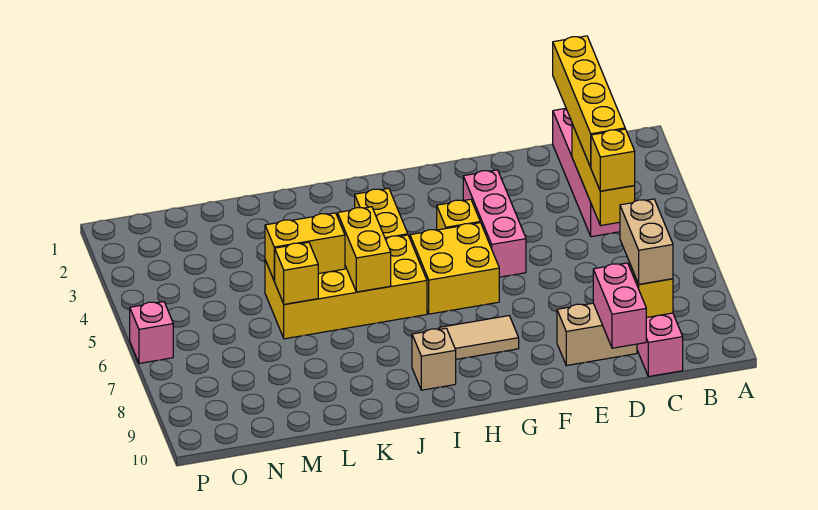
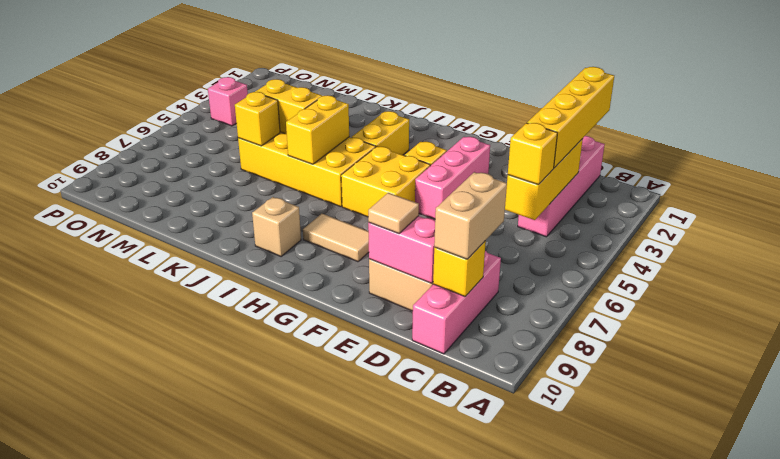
pink brick D9:D10 level 2 -> pink brick D9:E9 level 2
none -> tan tile E9 level 3
pink brick P6 level 1 -> pink brick O4 level 1

